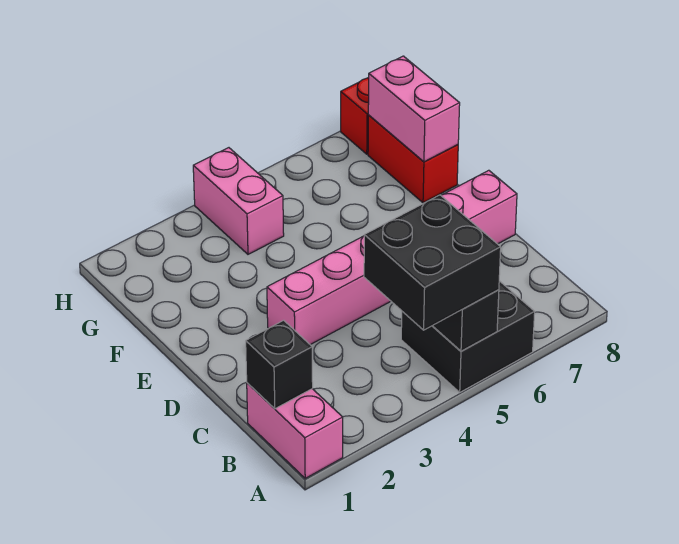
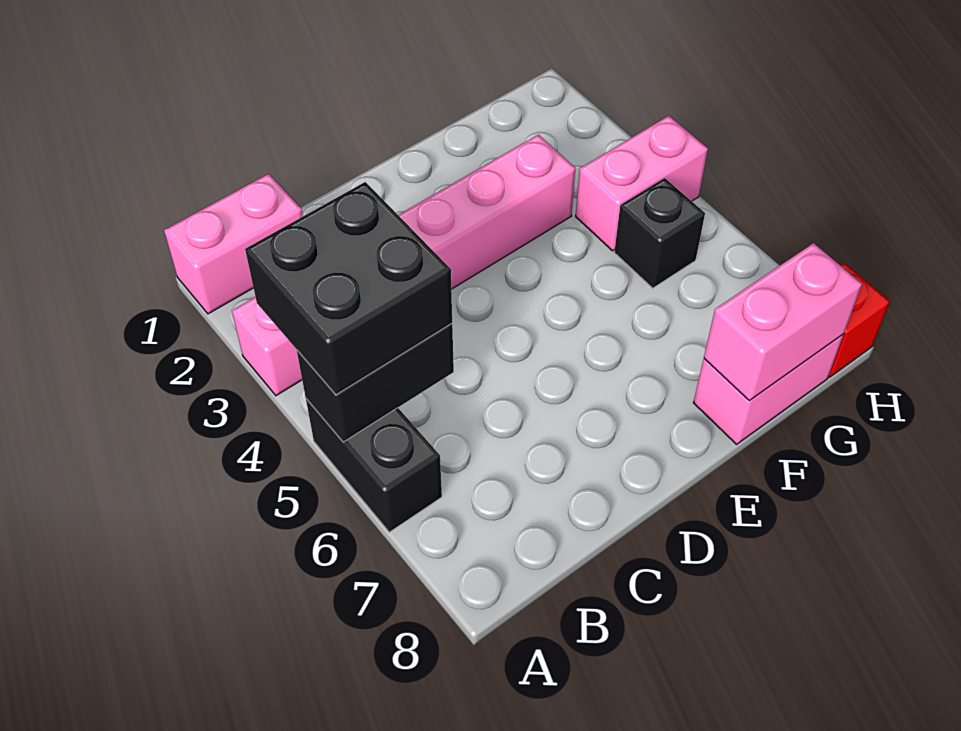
black brick A5:B6 level 1 -> black brick A5:A6 level 1
black brick B1 level 2 -> black brick G5 level 1
pink brick D3:D8 level 1 -> pink brick A3:F3 level 1
red brick F8:G8 level 1 -> pink brick F8:G8 level 1

